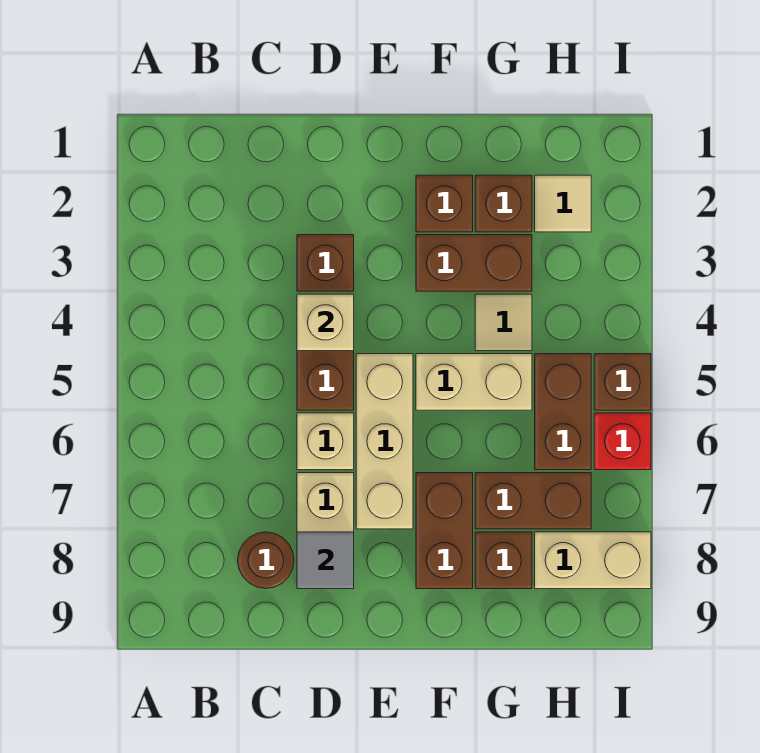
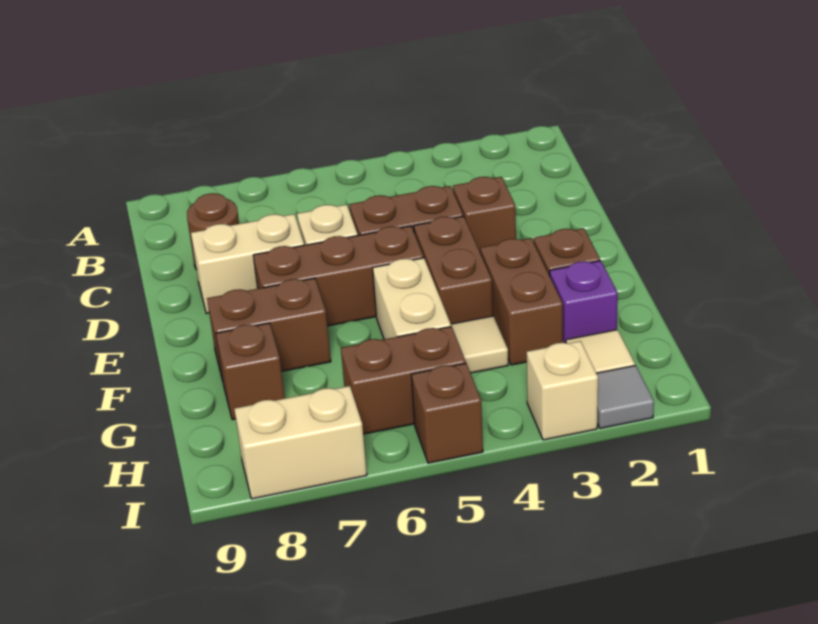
tan brick D4 level 2 -> tan brick I3 level 1
grey tile D8 level 2 -> grey tile I2 level 1
tan brick E5:E7 level 1 -> brown brick E5:E7 level 1
brown brick G2 level 1 -> purple brick G2 level 1
brown brick G7:H7 level 1 -> brown brick E4:F4 level 1
tan brick H8:I8 level 1 -> tan brick I7:I8 level 1
red brick I6 level 1 -> none

